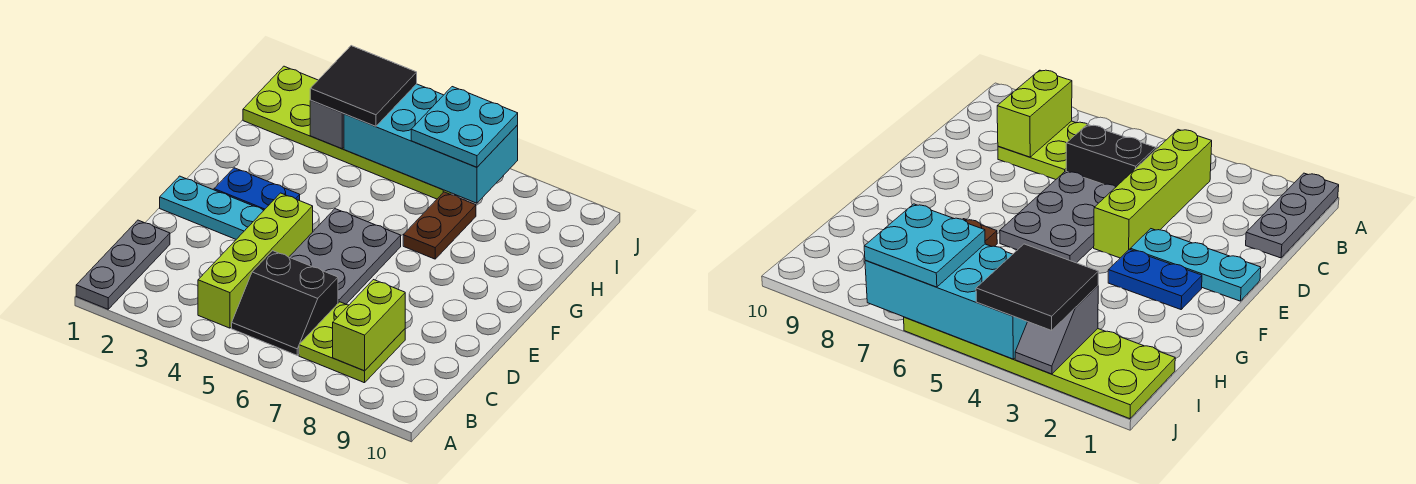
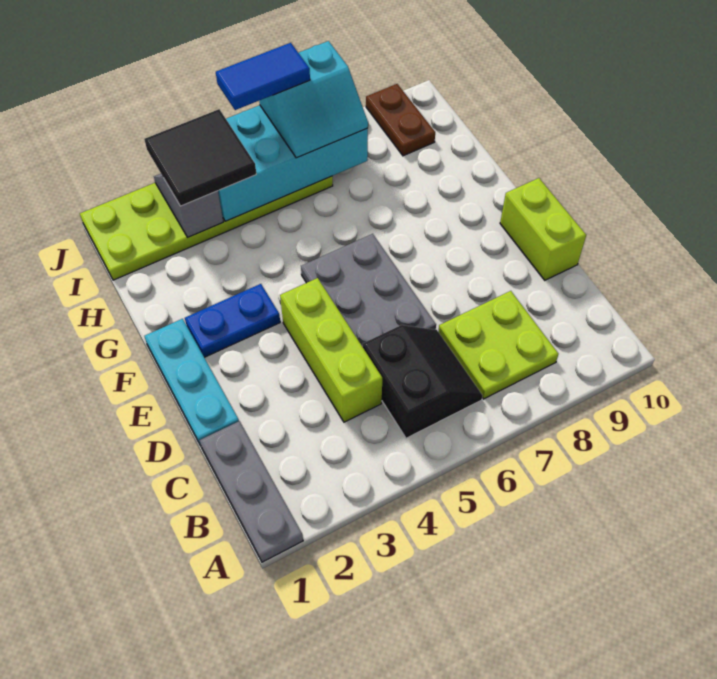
lime brick B4:E4 level 1 -> lime brick C4:E4 level 1
black slope B5:C6 level 1 top C -> black slope B5:C6 level 1 top 5
lime brick B8:C8 level 2 -> lime brick D10:E10 level 1
cyan plate E1:E3 level 1 -> cyan plate D1:F1 level 1
brown plate G7:H7 level 1 -> brown plate I9:J9 level 1
cyan plate I6:J7 level 3 -> cyan slope I6:J7 level 3 top J
none -> blue tile J5:J6 level 4

